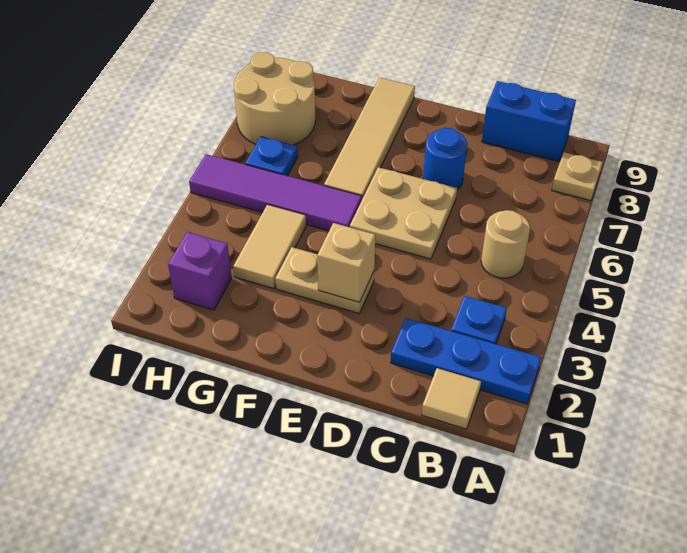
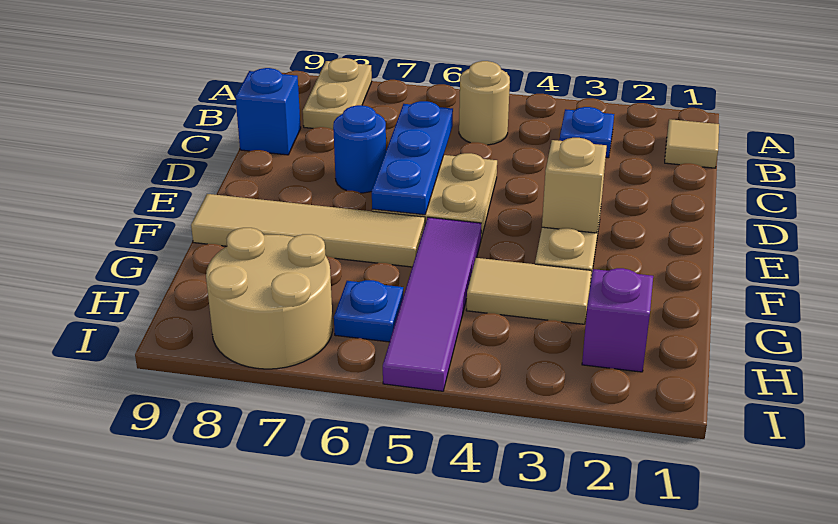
blue plate A2:C2 level 1 -> blue plate C6:E6 level 2
tan plate A8 level 1 -> tan plate A8:B8 level 1
blue brick B9:C9 level 1 -> blue brick C9 level 1

